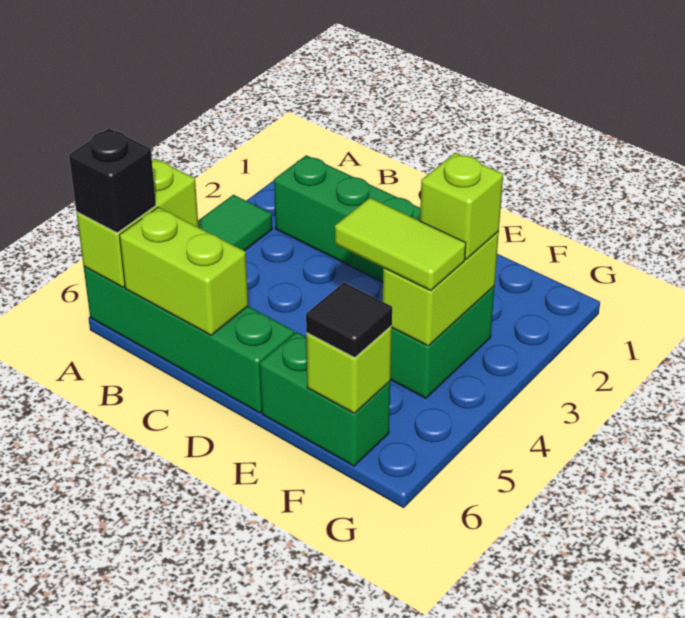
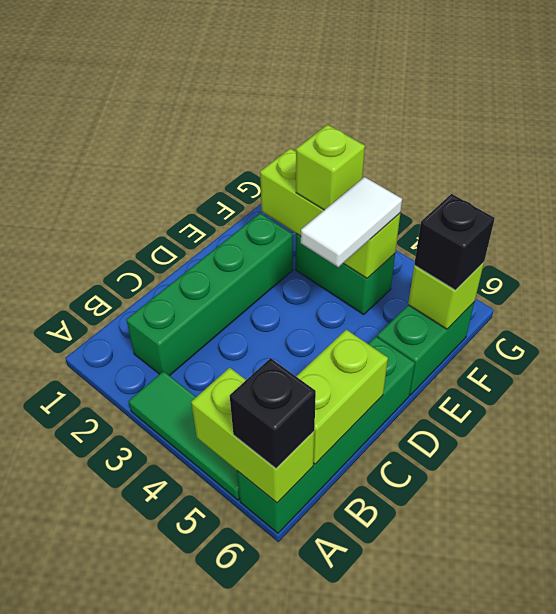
lime tile E4:F4 level 3 -> white tile E4:F4 level 3
lime brick F3:F4 level 2 -> lime brick F2:F4 level 2
black tile F6 level 3 -> black brick F6 level 3

